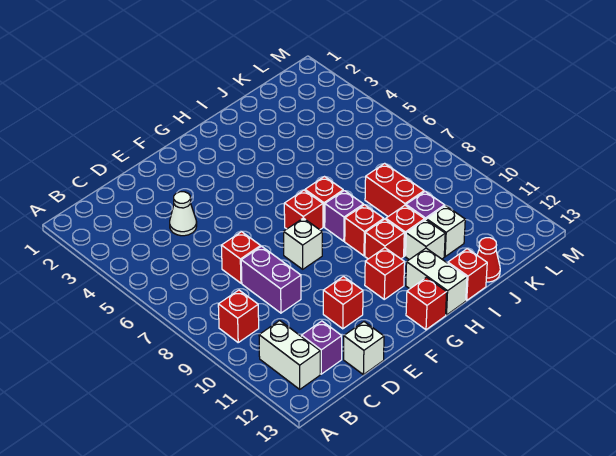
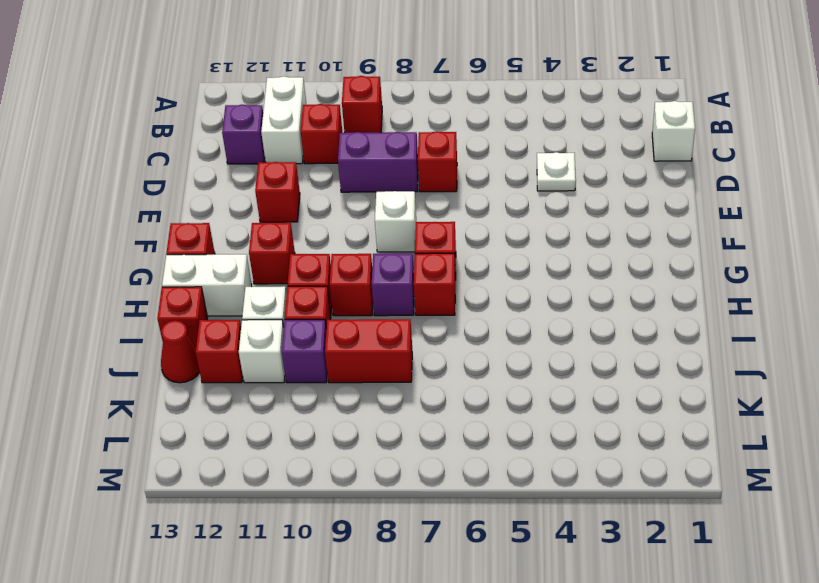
white brick B11:B12 level 1 -> white brick B11:C11 level 1
none -> red brick C10 level 1
white cone D4 level 1 -> white plate D4 level 1
white brick D13 level 1 -> white brick C1 level 1
none -> red brick J12 level 1

